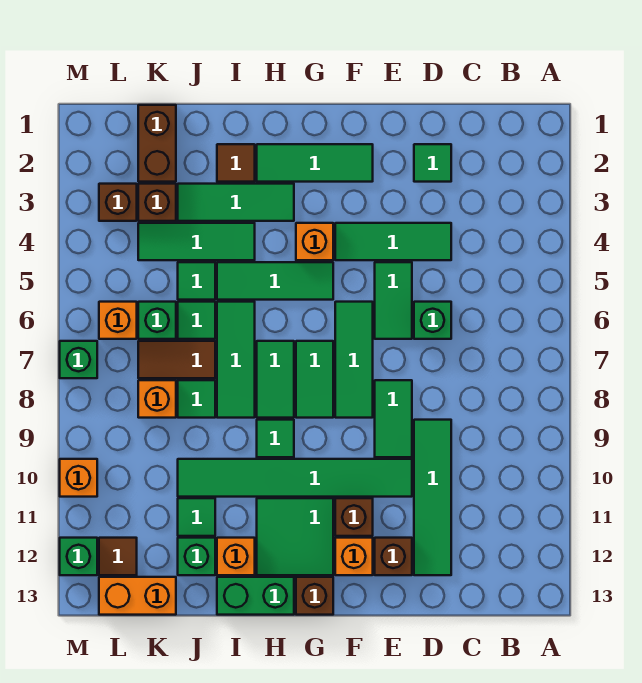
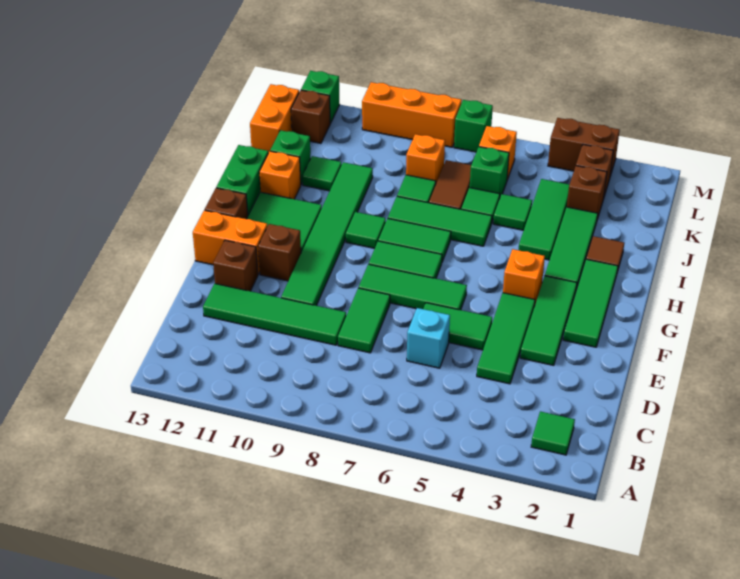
green tile D2 level 1 -> green tile B2 level 1
green brick D6 level 1 -> cyan brick D6 level 1
green tile E8:E9 level 1 -> green tile D8:E8 level 1
orange brick F12 level 1 -> orange brick F12:F13 level 1
green tile G5:I5 level 1 -> green tile E3:G3 level 1
brown brick K1:K2 level 1 -> brown brick M3:M4 level 1
brown tile L12 level 1 -> brown brick L12 level 1
orange brick M10 level 1 -> orange brick M8:M10 level 1

